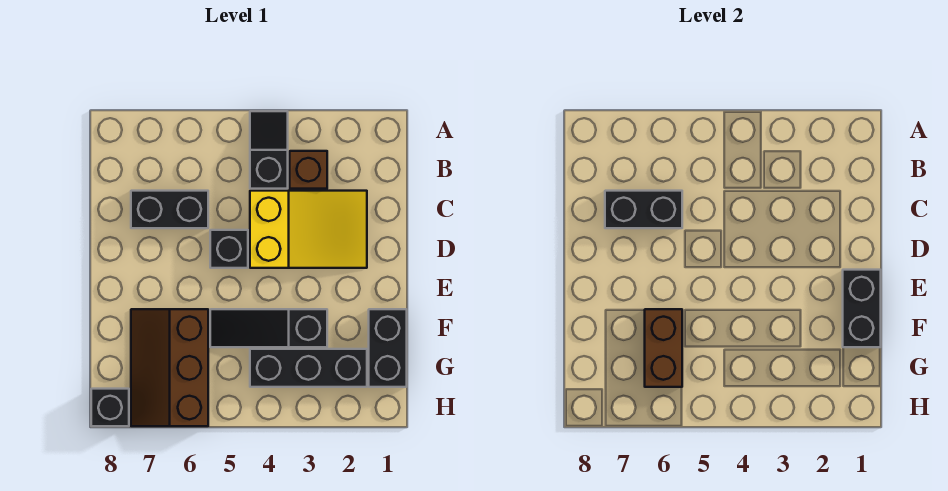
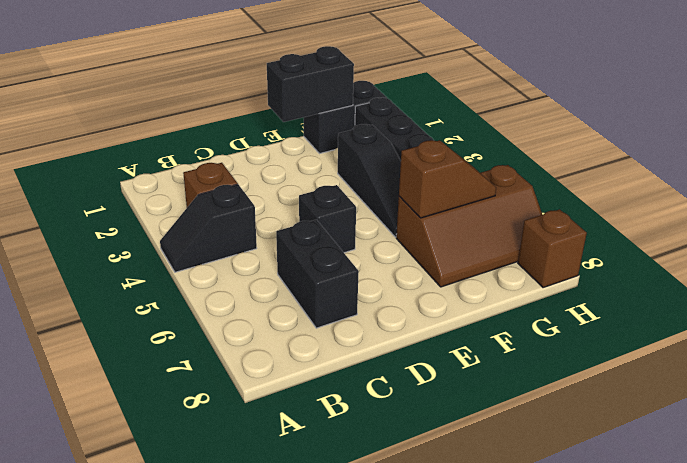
yellow slope C2:D4 level 1 top 4 -> none
black brick C6:C7 level 2 -> none
brown brick F6:G6 level 2 -> brown slope F6:G6 level 2 top F
black brick H8 level 1 -> brown brick H8 level 1

